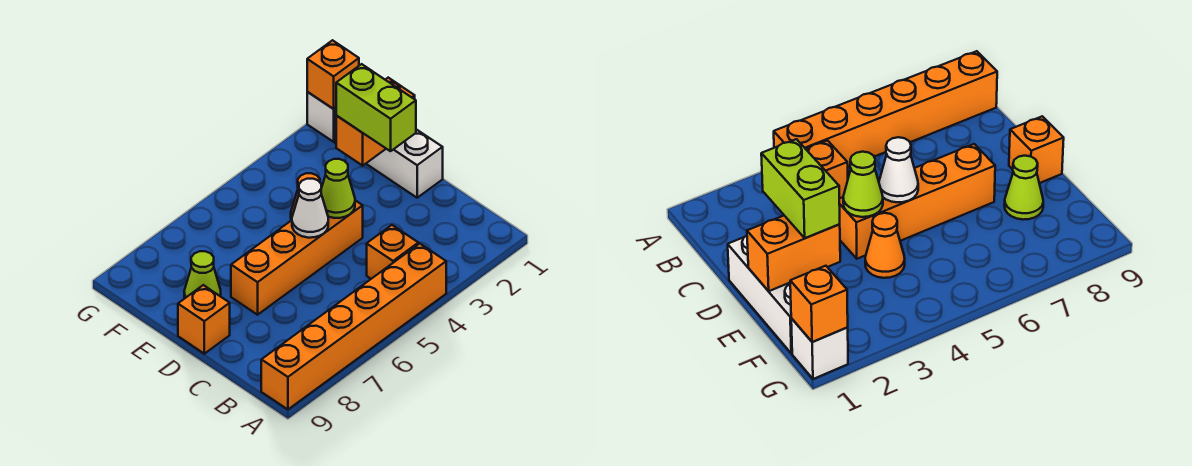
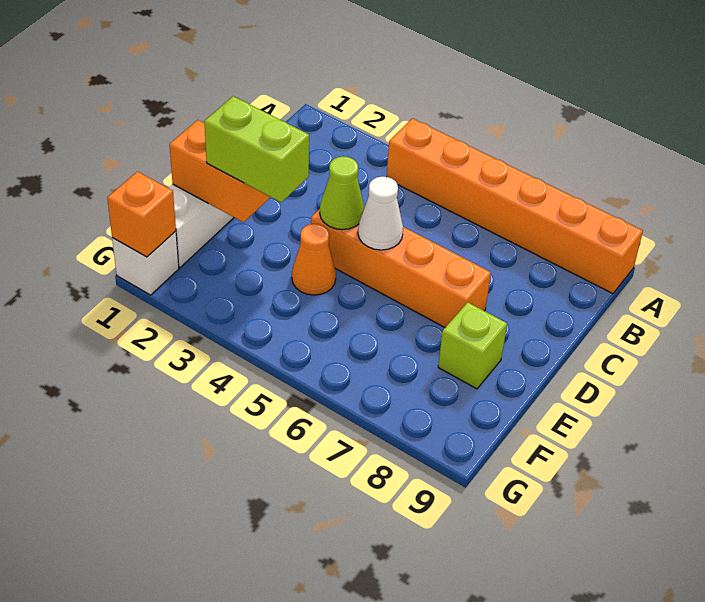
orange brick B4 level 1 -> none
lime brick D2:E2 level 3 -> lime brick E2:E3 level 3
orange brick D9 level 1 -> none
lime cone E8 level 1 -> lime brick E8 level 1

